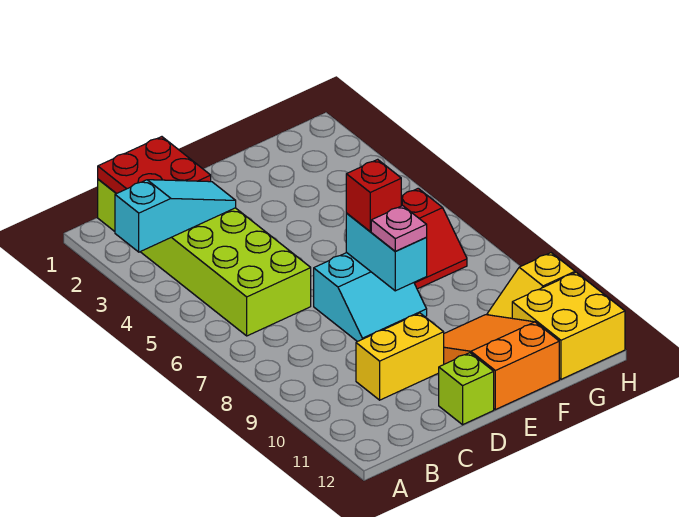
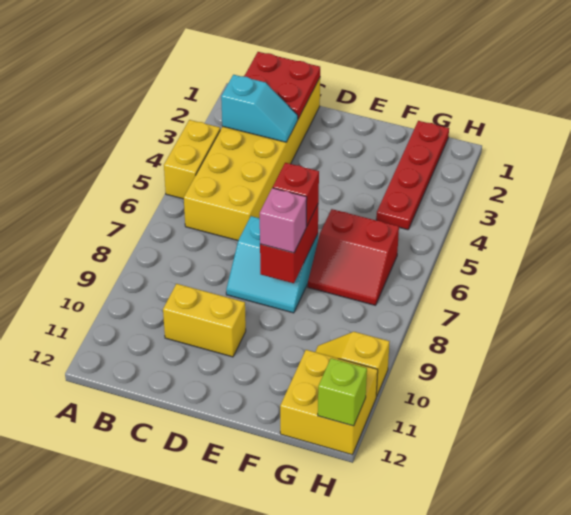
cyan slope A3:C3 level 2 top A -> cyan slope B3:C3 level 2 top B
none -> yellow brick A4:A5 level 1
lime brick B1:C6 level 1 -> yellow brick B1:C6 level 1
lime brick D12 level 1 -> lime brick H12 level 2
cyan brick E7:E8 level 2 -> red brick E7:E8 level 2
pink plate E8 level 3 -> pink brick E8 level 3
orange slope E10:F12 level 1 top 12 -> none
none -> red plate G1:G4 level 1

